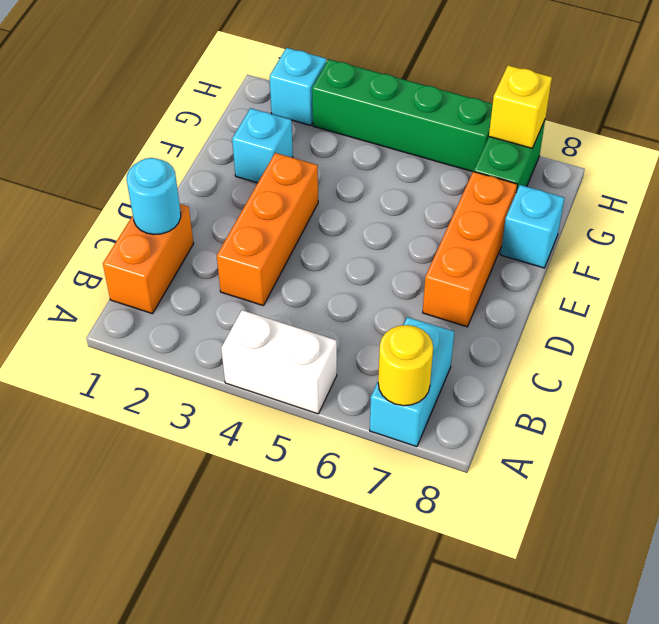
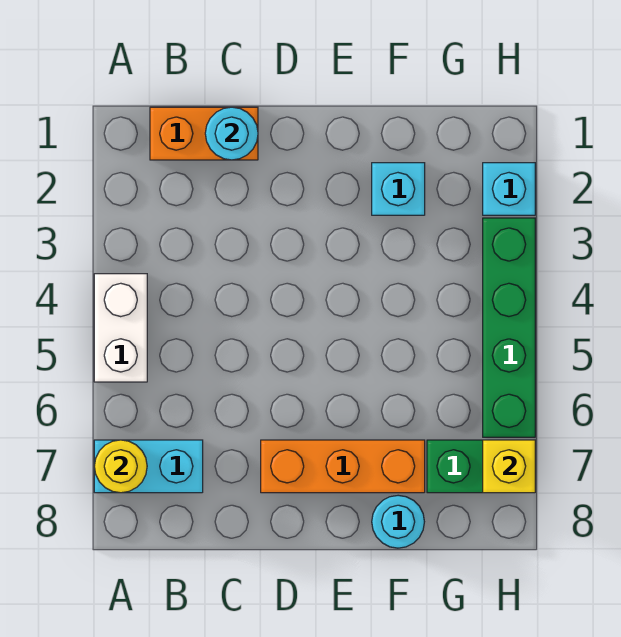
orange brick C3:E3 level 1 -> none
cyan brick F8 level 1 -> cyan round brick F8 level 1

